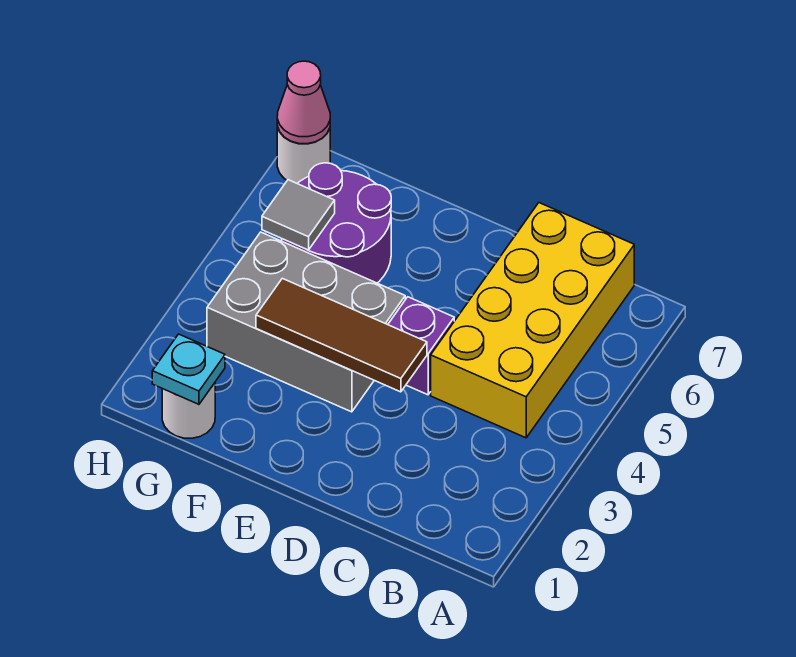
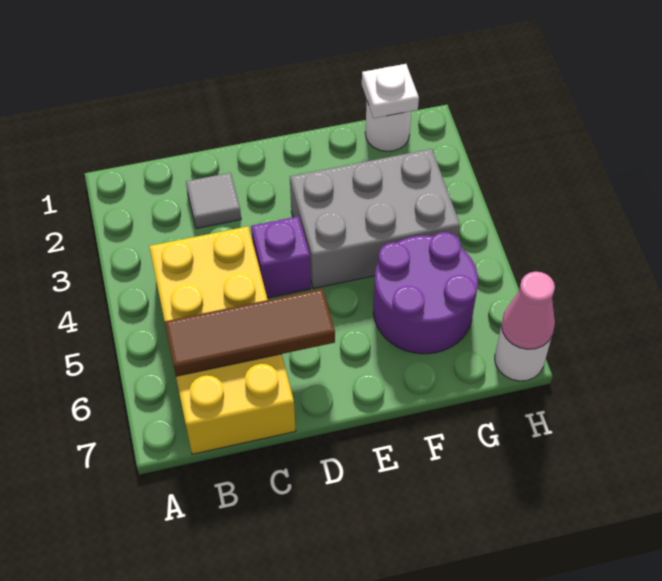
brown tile D3:F3 level 2 -> brown tile B6:D6 level 2
cyan plate G1 level 2 -> white plate G1 level 2
grey tile G5 level 2 -> grey tile C2 level 1

